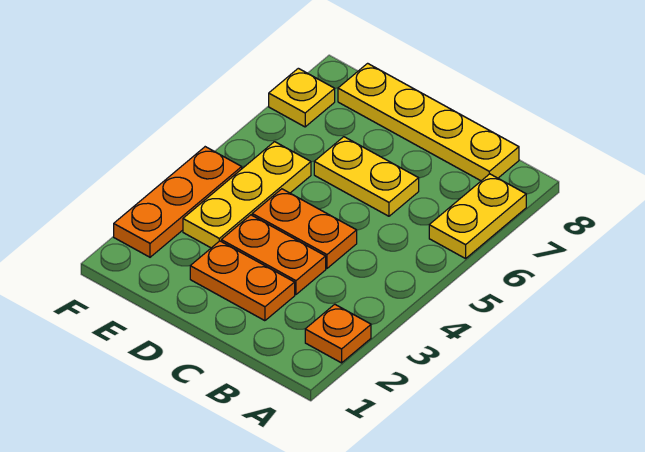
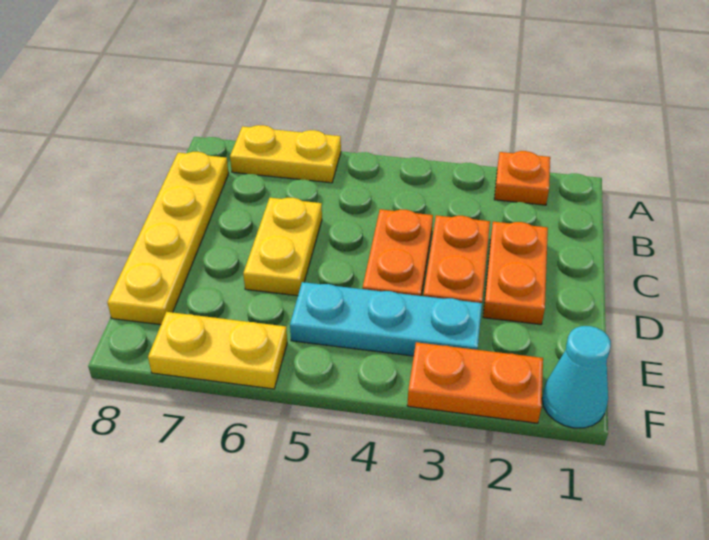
yellow plate E3:E5 level 1 -> cyan plate E3:E5 level 1
none -> cyan cone F1 level 1
orange plate F2:F4 level 1 -> orange plate F2:F3 level 1
yellow plate F7 level 1 -> yellow plate F6:F7 level 1

